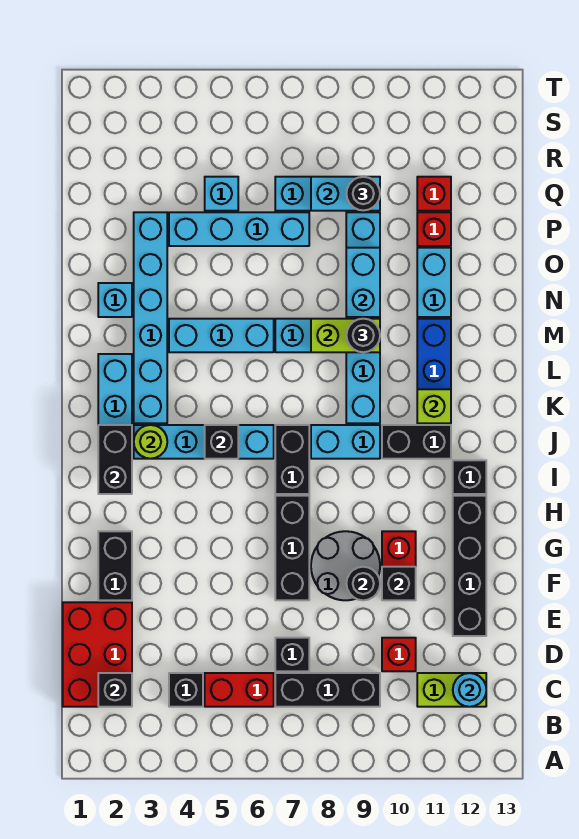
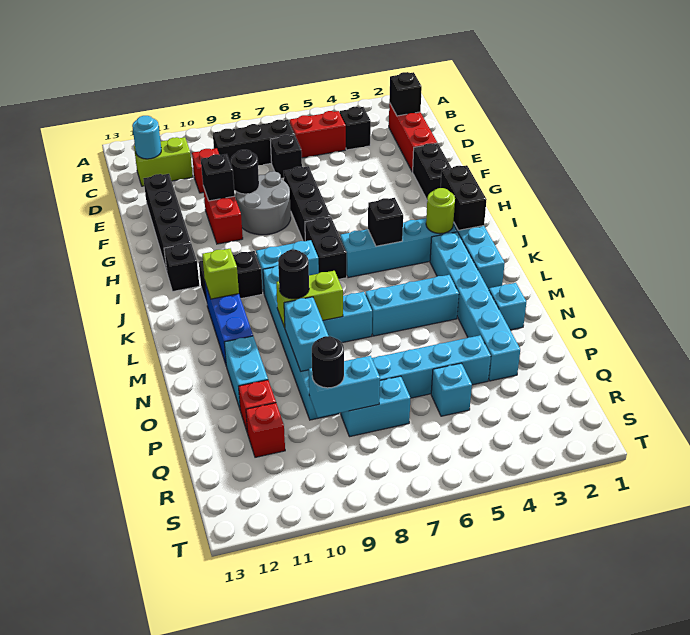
red brick C1:E2 level 1 -> red brick C2:E2 level 1

